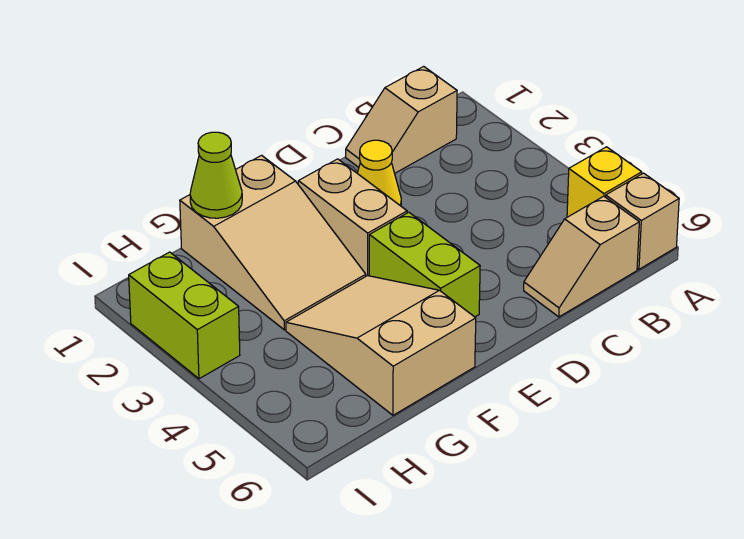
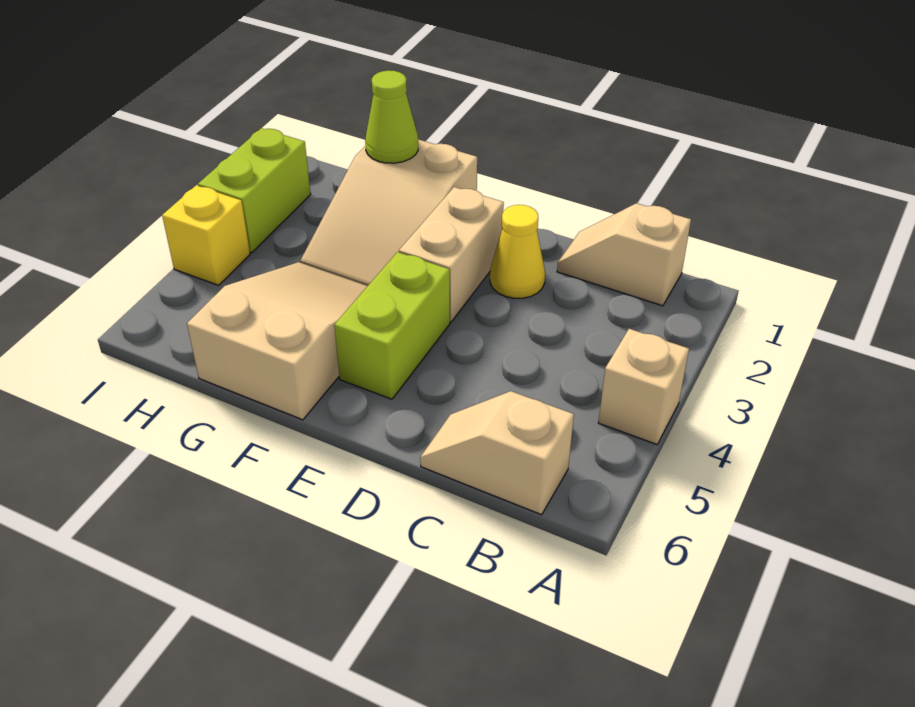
yellow brick A5 level 1 -> yellow brick I4 level 1
tan brick A6 level 1 -> tan brick A4 level 1

